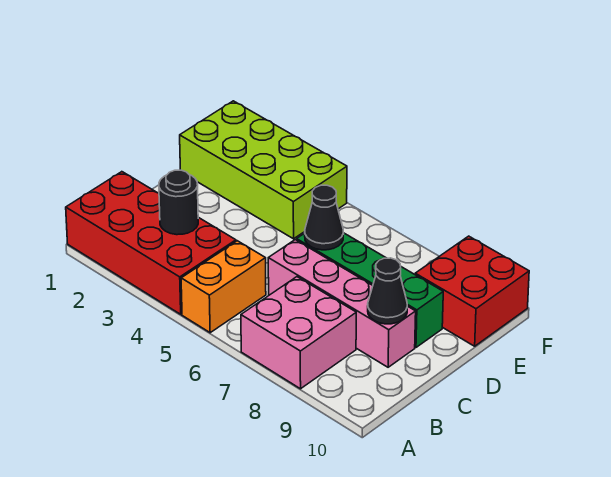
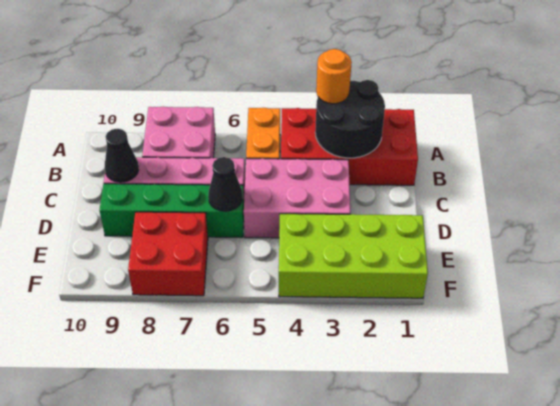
none -> orange round brick A3 level 3
black round brick B3 level 2 -> black round brick A2:B3 level 2
none -> pink brick C3:D5 level 1
red brick E9:F10 level 1 -> red brick E7:F8 level 1

